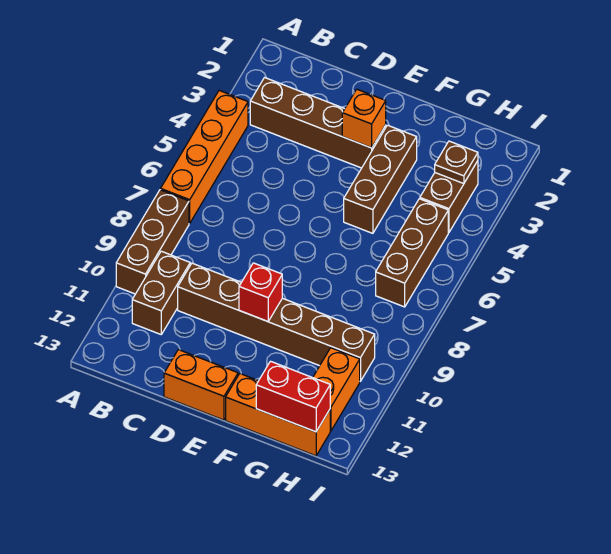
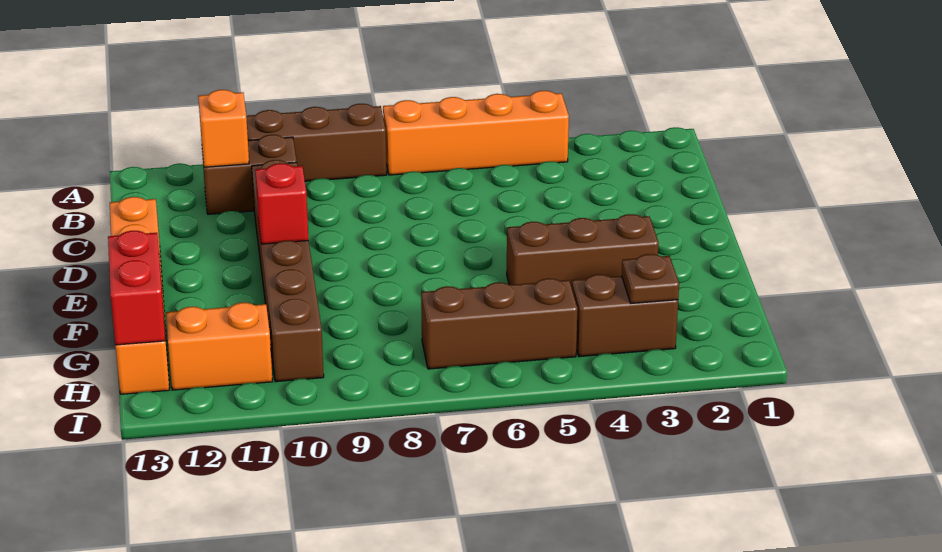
brown brick B3:E3 level 1 -> none
orange brick E3 level 2 -> orange brick B11 level 2

